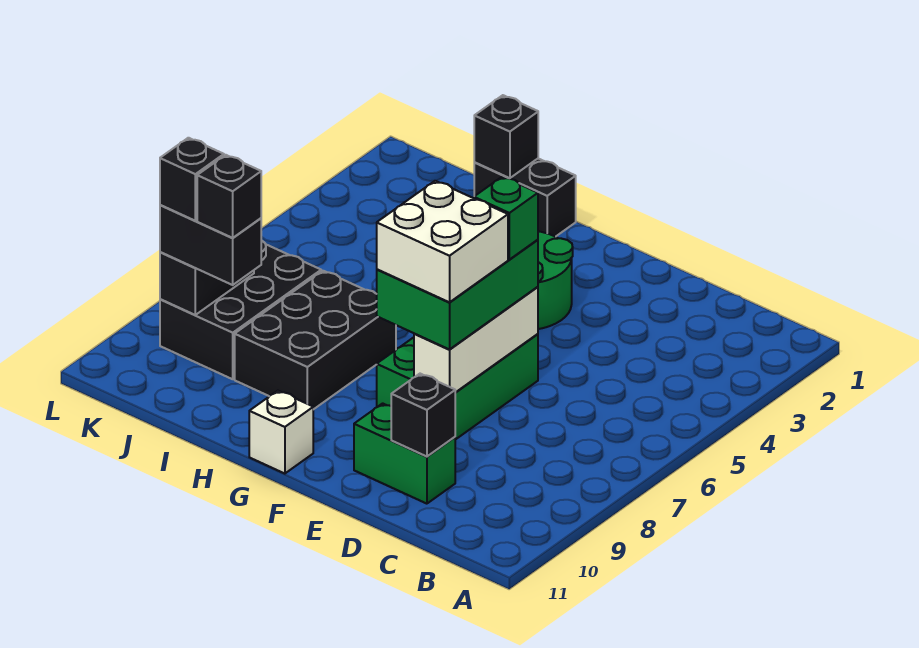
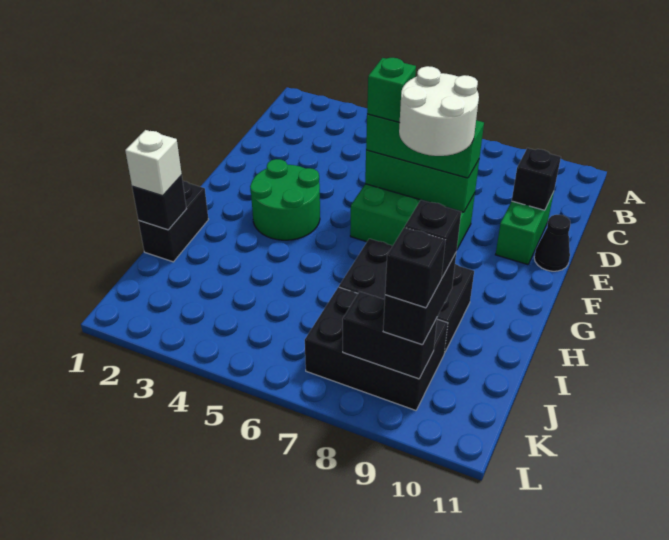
white brick E6:E8 level 2 -> green brick E6:E8 level 2
green brick E6:F8 level 3 -> green brick E6:E8 level 3
white brick E7:F8 level 4 -> white round brick E7:F8 level 4
none -> black cone E11 level 1
white brick G11 level 1 -> white brick I1 level 3

